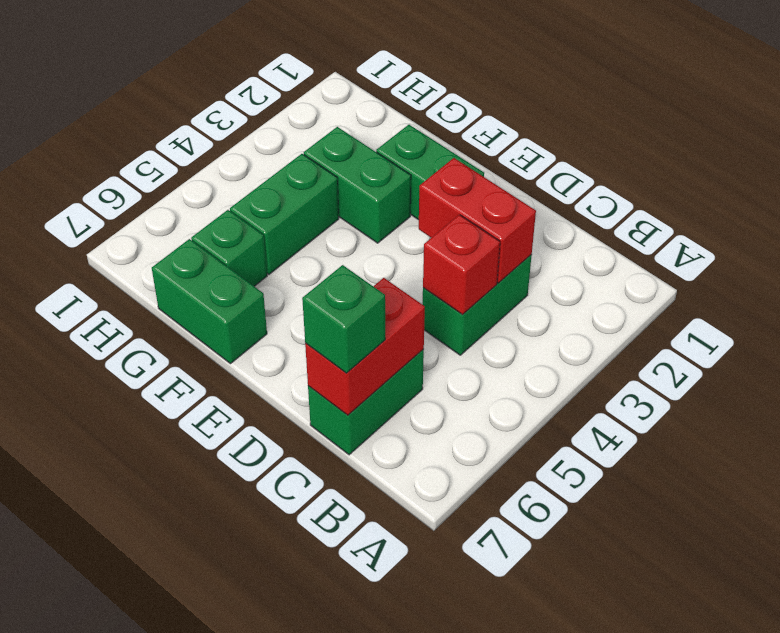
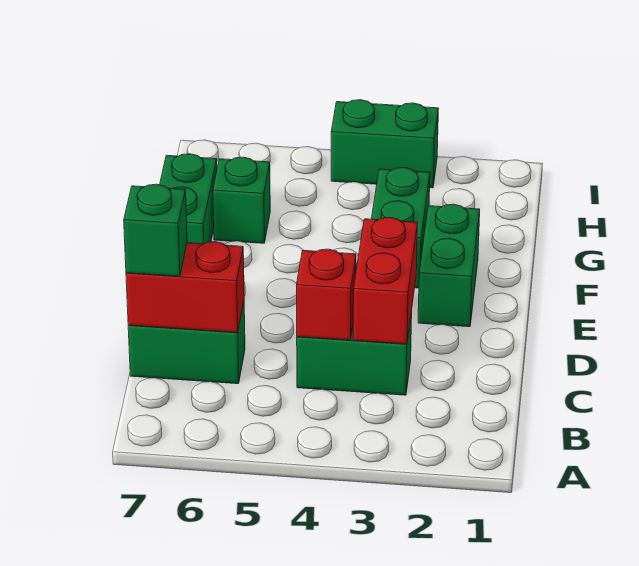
green brick G4:G5 level 1 -> green brick I3:I4 level 1

